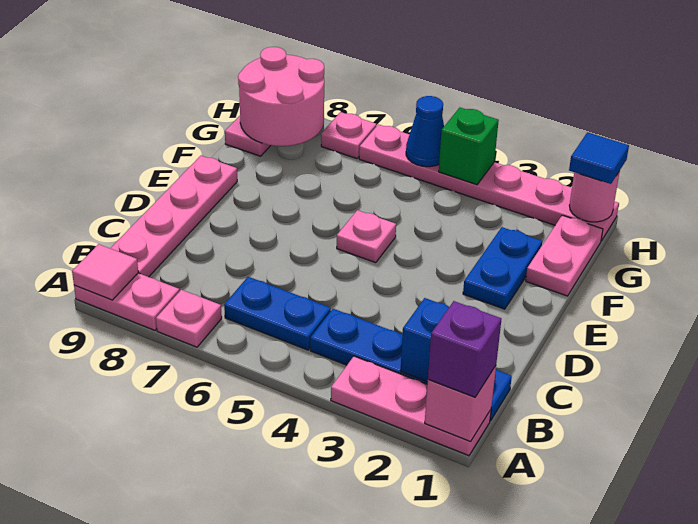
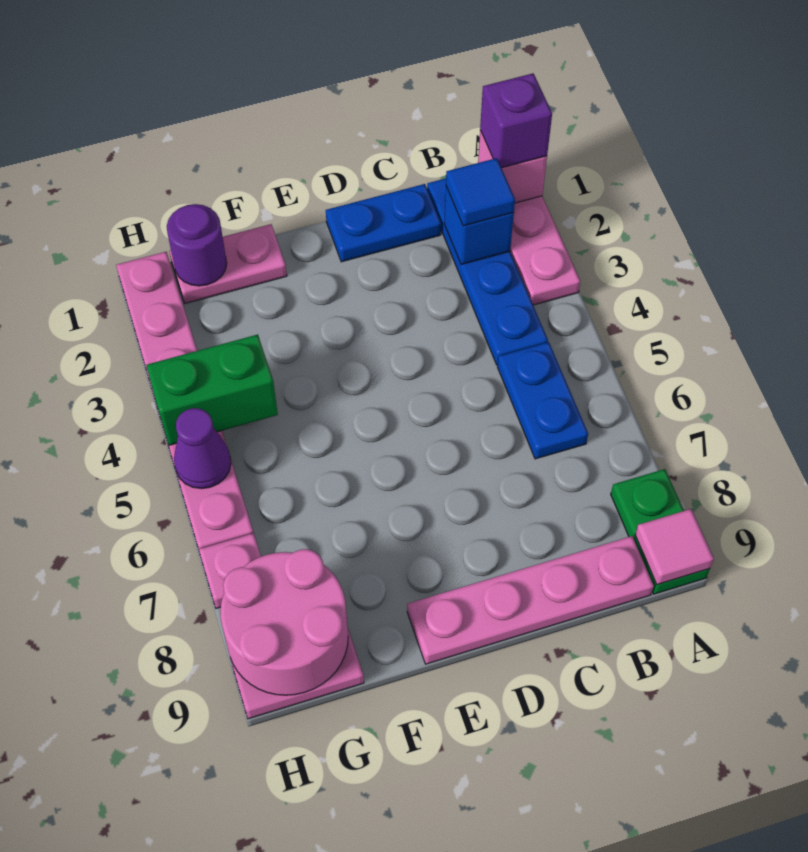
pink plate A7 level 1 -> none
pink plate A8:A9 level 1 -> green plate A8:A9 level 1
blue plate E2:F2 level 1 -> blue plate C1:D1 level 1
pink plate E5 level 1 -> none
none -> purple round brick G1 level 2
pink round brick H1 level 2 -> none
blue tile H1 level 3 -> blue tile B2 level 3
green brick H4 level 2 -> green brick G4:H4 level 2
blue cone H5 level 2 -> purple cone H5 level 2

